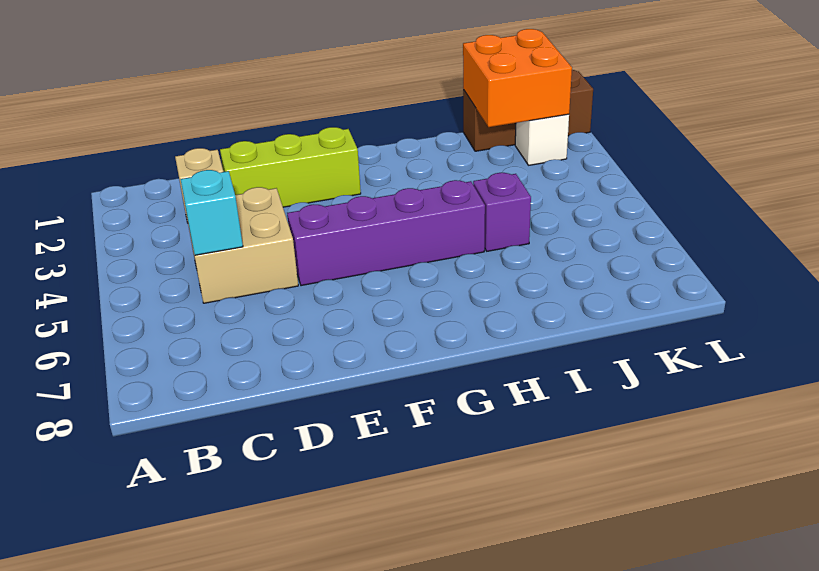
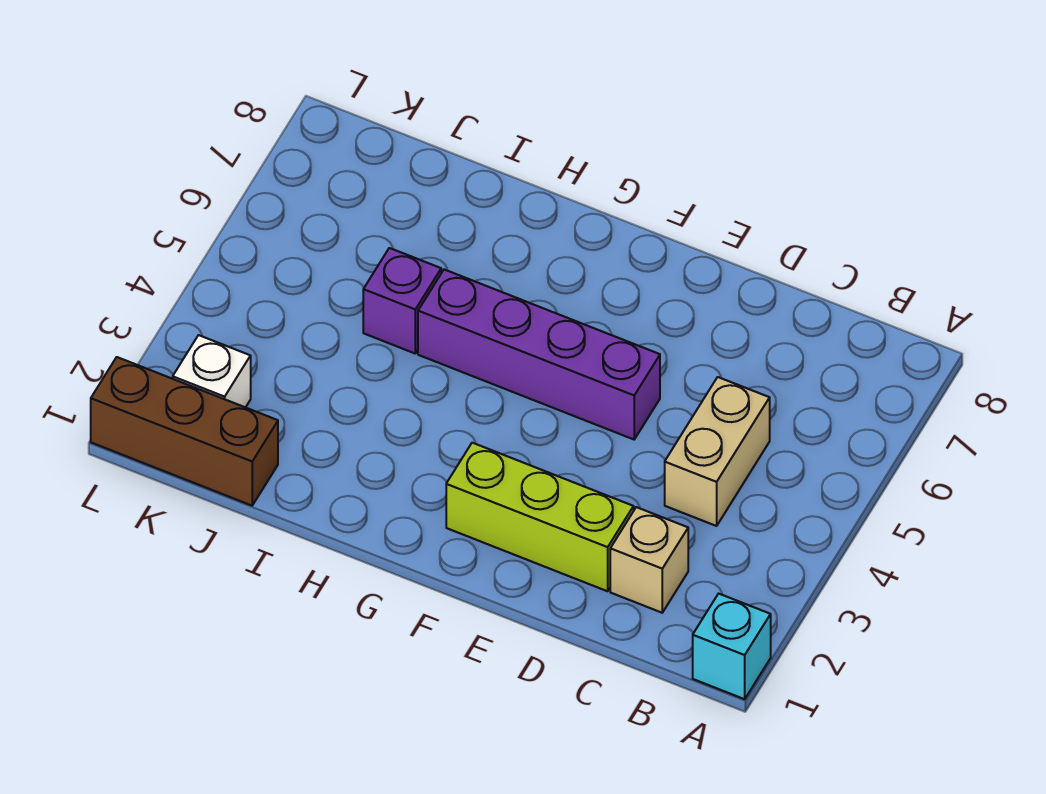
tan brick C4:D5 level 1 -> tan brick C4:C5 level 1
cyan brick C5 level 2 -> cyan brick A1 level 1
orange brick J1:K2 level 2 -> none

